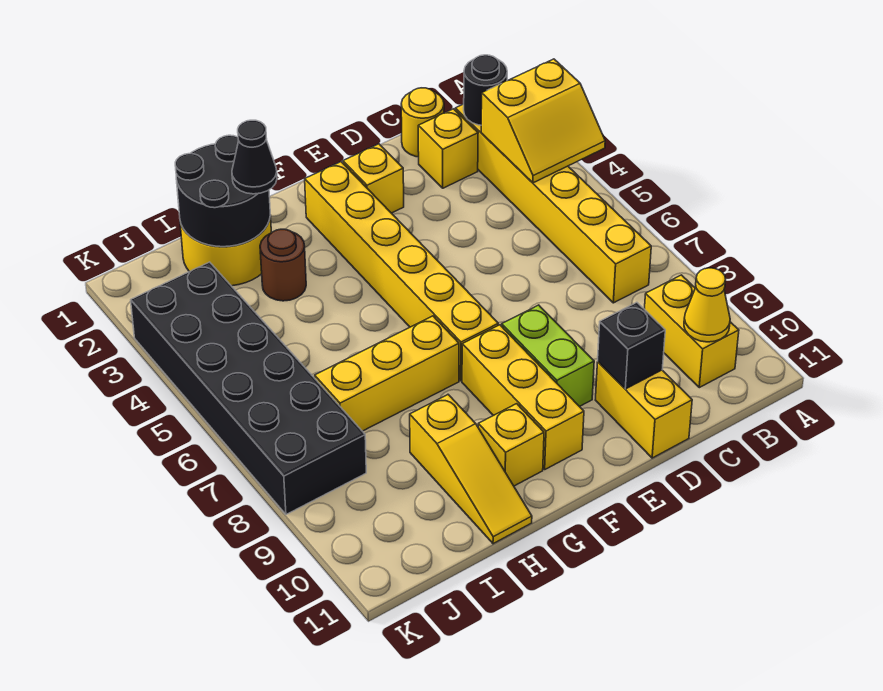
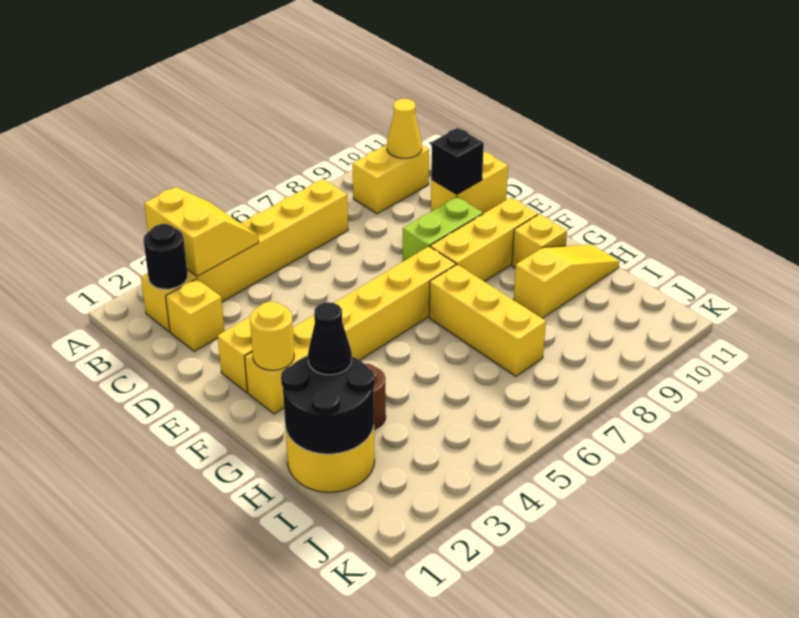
yellow round brick C1 level 1 -> yellow round brick F2 level 2
black brick J3:K8 level 1 -> none

